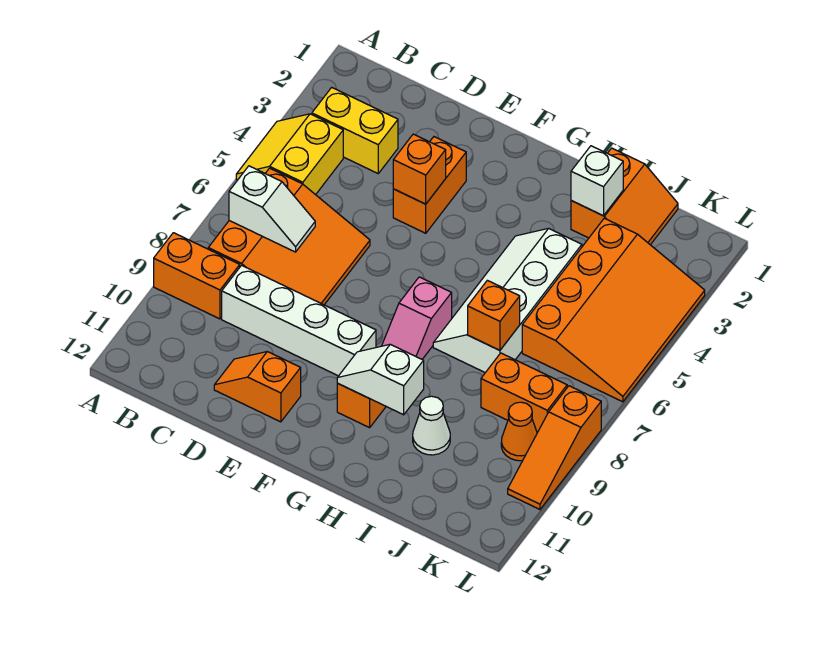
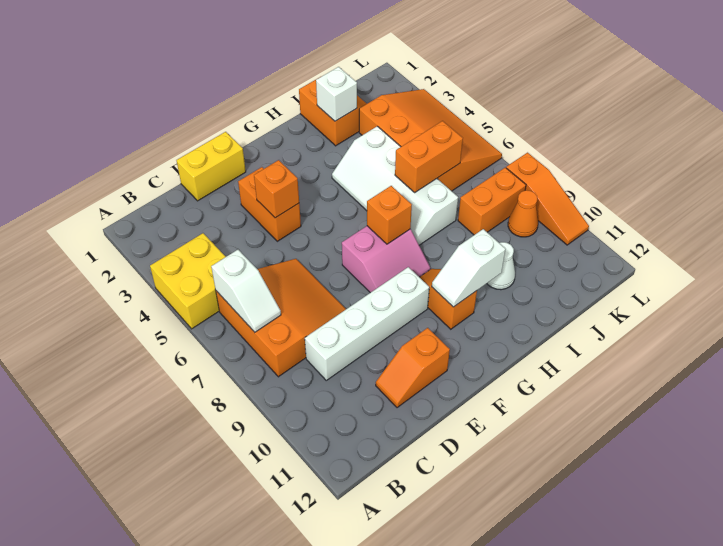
yellow slope A4:B5 level 1 top B -> yellow brick A4:B5 level 1
orange brick A9:B9 level 1 -> orange brick I6:J6 level 2
yellow brick B3:C3 level 1 -> yellow brick D1:E1 level 1
white slope B7:C7 level 2 top B -> white slope B6:B7 level 2 top 6
pink slope G7:G8 level 1 top 7 -> pink slope F7:G8 level 1 top 7
orange brick I7 level 2 -> orange brick G7 level 2

